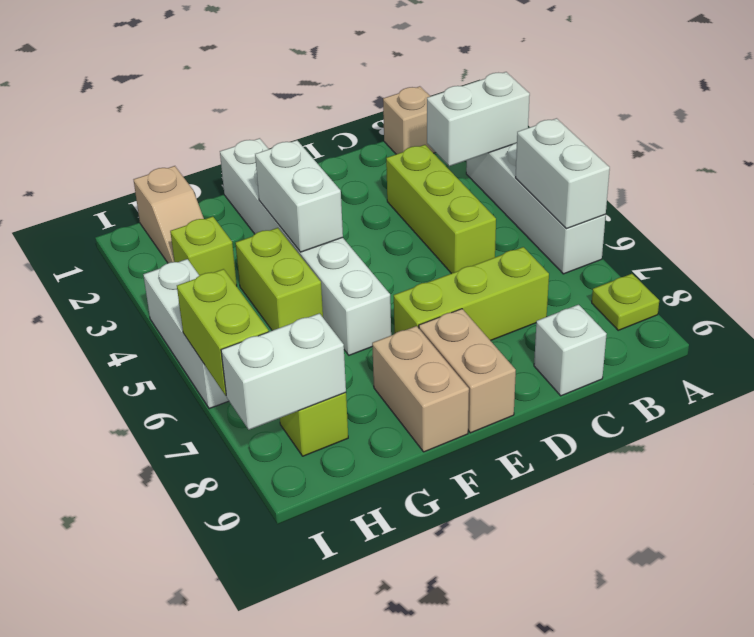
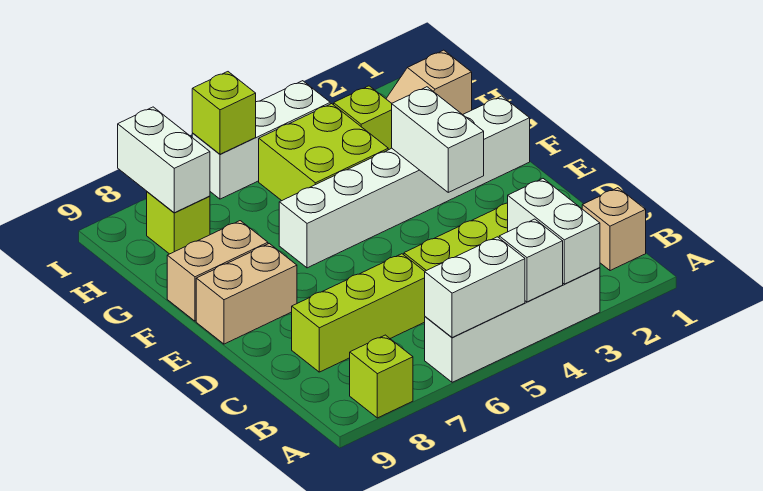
lime plate A8 level 1 -> lime brick A8 level 1
lime brick C7:E7 level 1 -> lime brick C6:C8 level 1
white brick C9 level 1 -> white brick A4 level 2
white brick F3:F4 level 2 -> white brick E3:F3 level 2
lime brick G4:G5 level 1 -> lime brick G4:H5 level 1
lime brick I6:I7 level 2 -> lime brick I6 level 2

